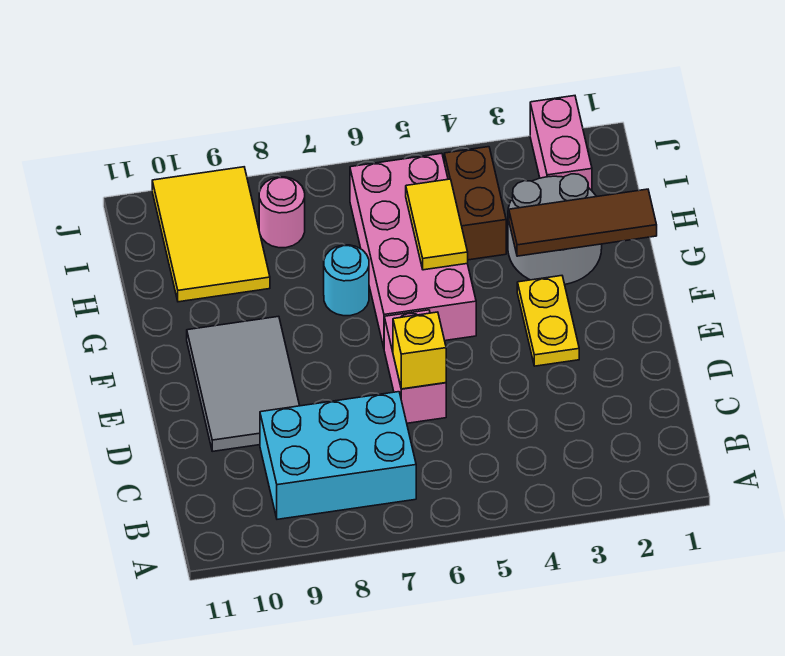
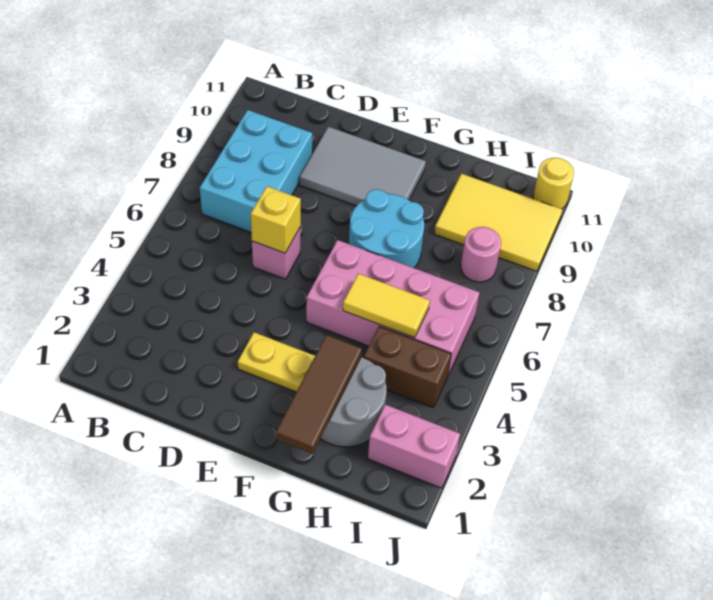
pink brick D6:E6 level 1 -> pink brick D6 level 1
cyan round brick G7 level 1 -> cyan round brick F7:G8 level 1
none -> yellow round brick J11 level 1

